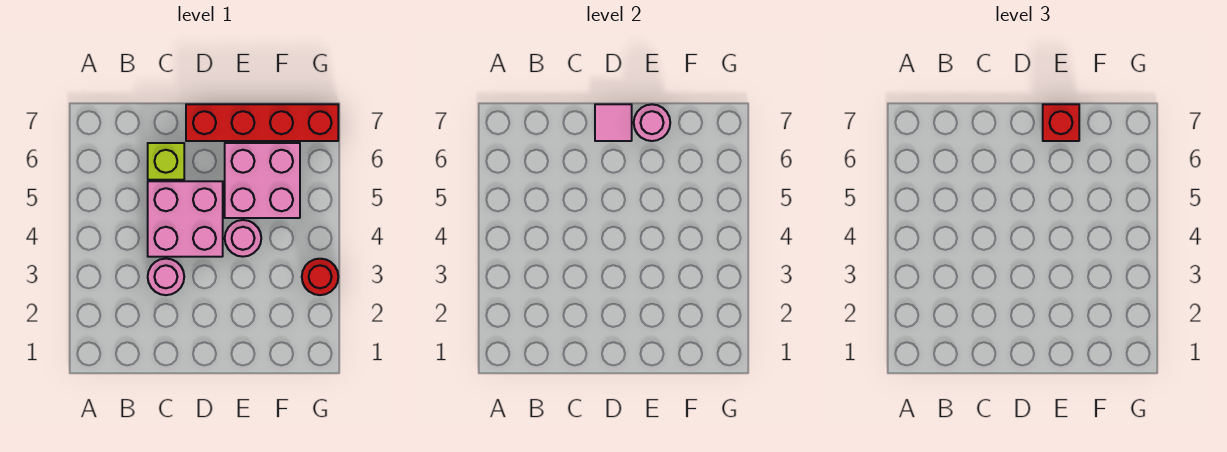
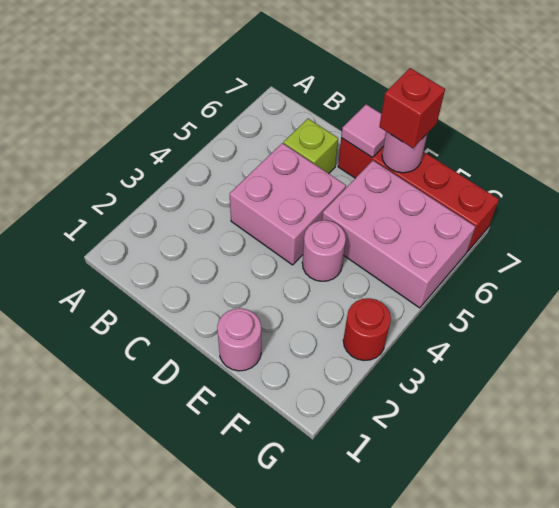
pink round brick C3 level 1 -> pink round brick E1 level 1
pink brick E5:F6 level 1 -> pink brick E5:G6 level 1

